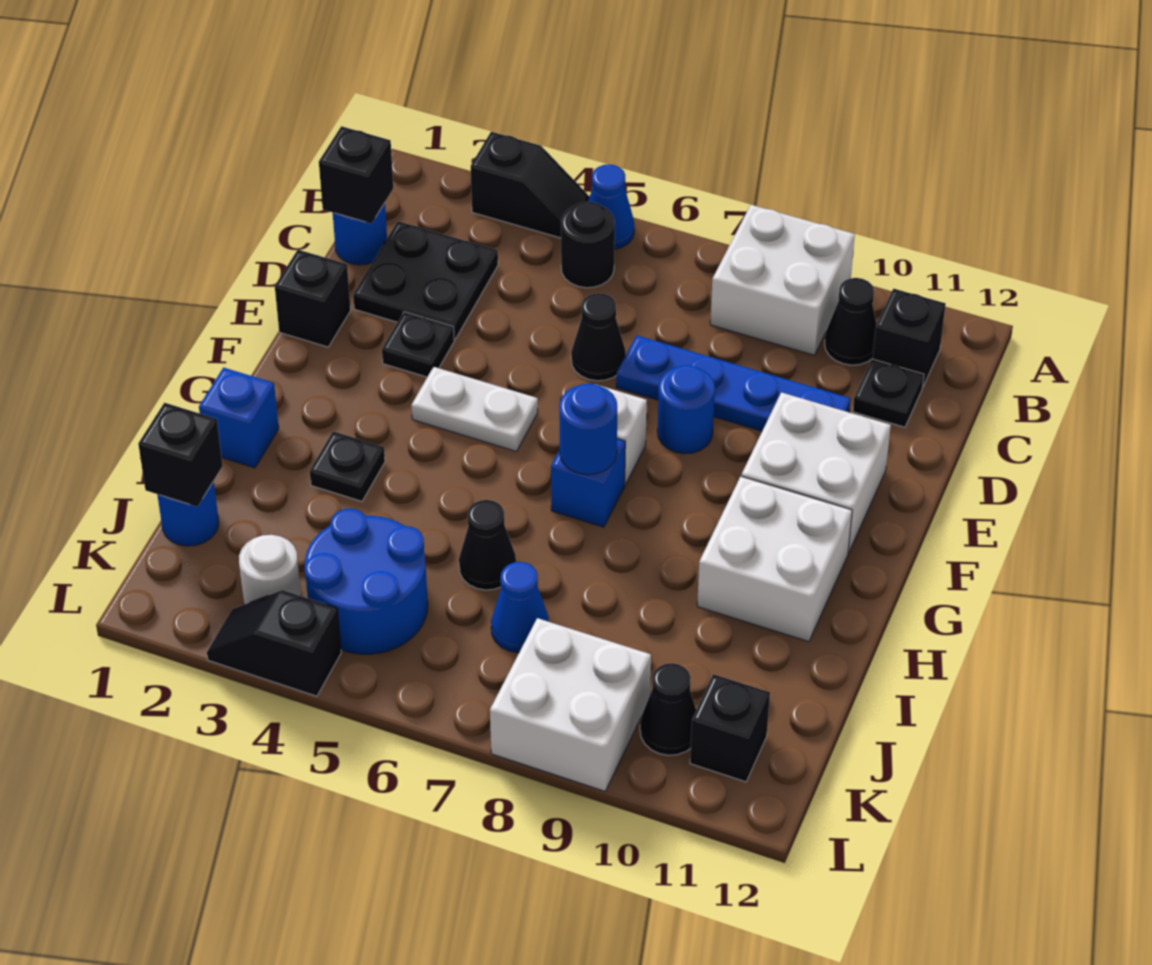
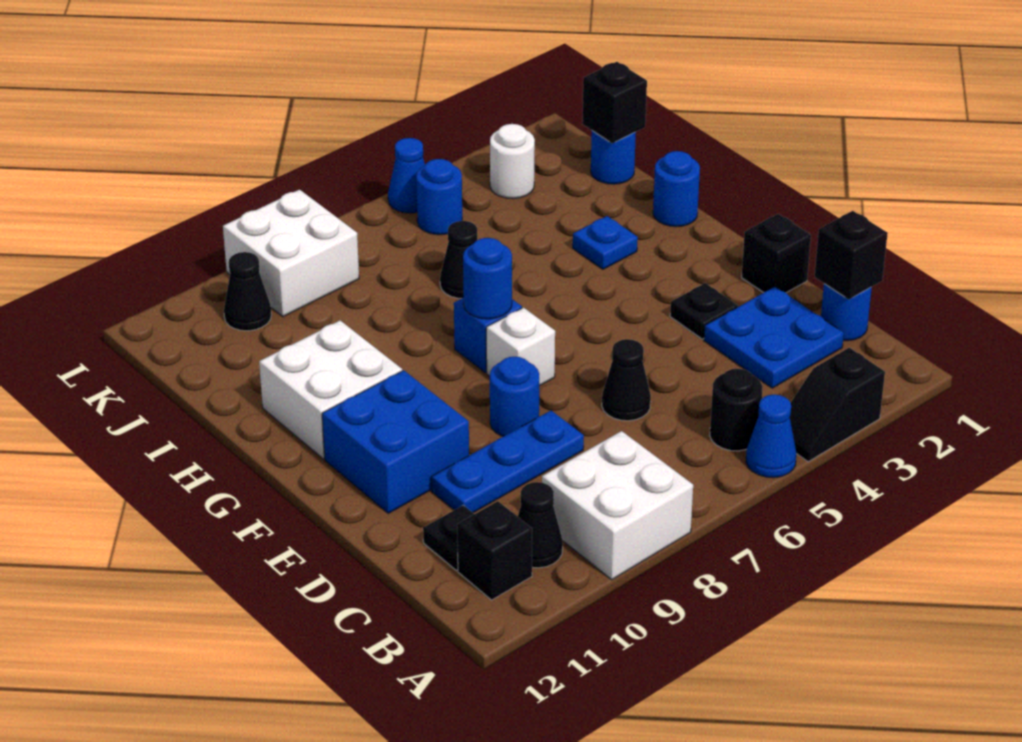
black plate C2:D3 level 1 -> blue plate C2:D3 level 1
blue plate D7:D10 level 1 -> blue plate D8:D10 level 1
white brick E10:F11 level 1 -> blue brick E10:F11 level 1
white plate F4:F5 level 1 -> none
blue brick H1 level 1 -> blue round brick H1 level 1
black plate H3 level 1 -> blue plate H3 level 1
blue round brick J4:K5 level 1 -> blue round brick K5 level 1
blue cone J7 level 1 -> blue cone L5 level 1
black brick K11 level 1 -> none
black slope L3:L4 level 1 top 4 -> none

